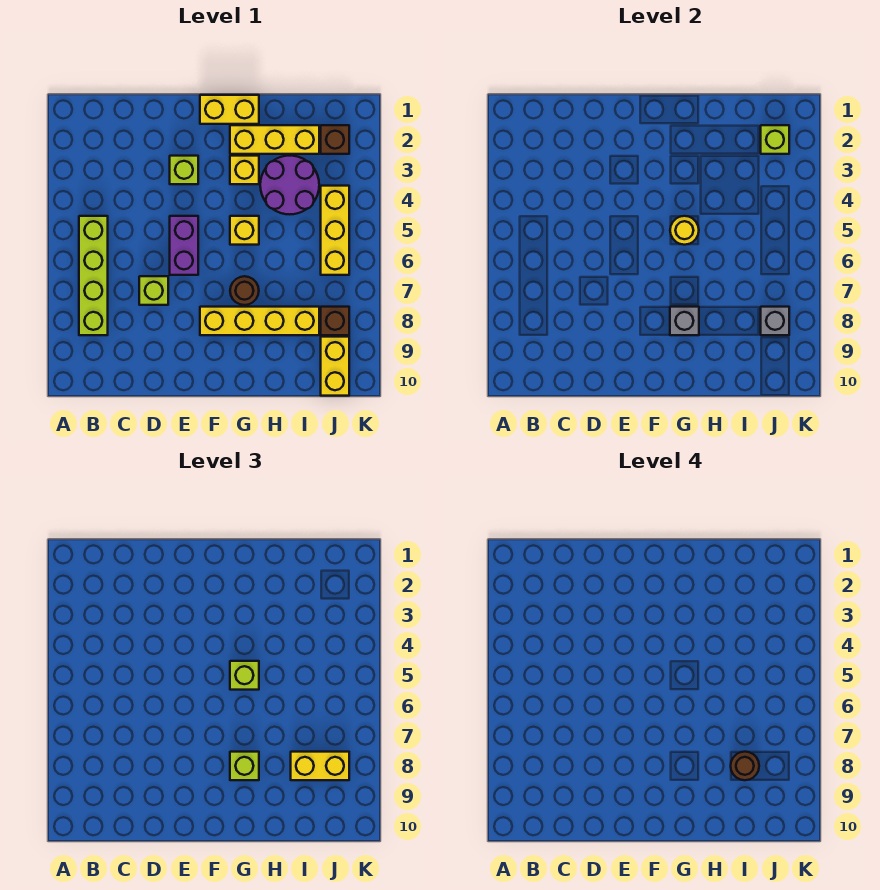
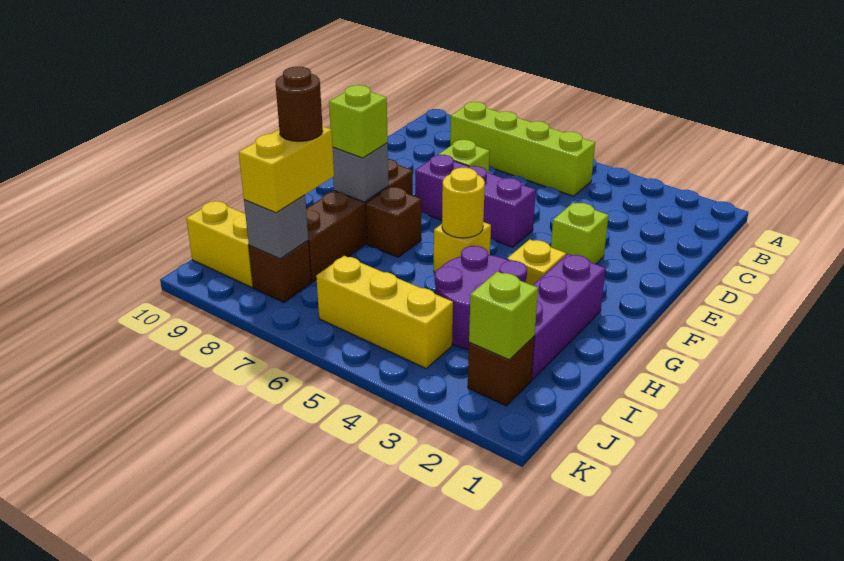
purple brick E5:E6 level 1 -> purple brick E5:E7 level 1
yellow brick F1:G1 level 1 -> none
yellow brick F8:I8 level 1 -> brown brick F8:I8 level 1
yellow brick G2:I2 level 1 -> purple brick G2:I2 level 1
lime brick G5 level 3 -> none
brown round brick G7 level 1 -> brown brick G7 level 1

